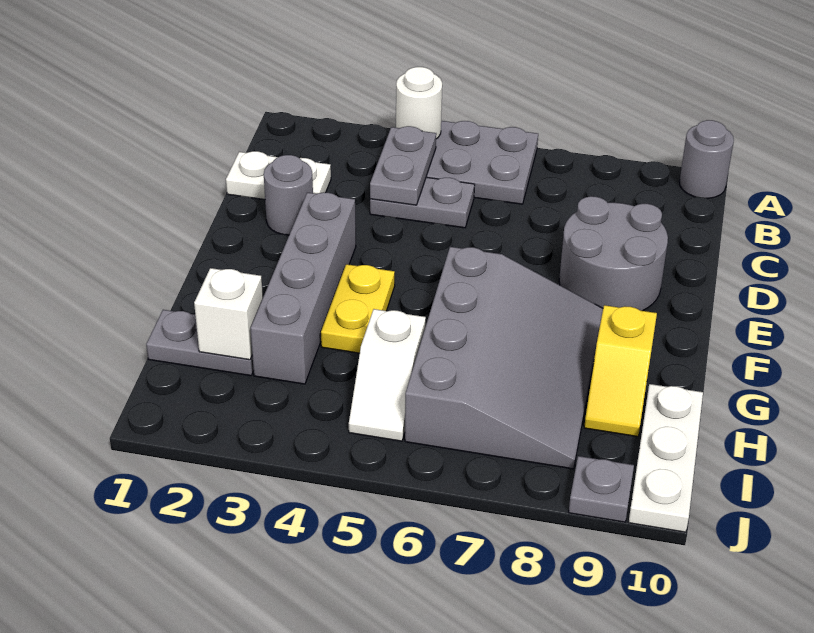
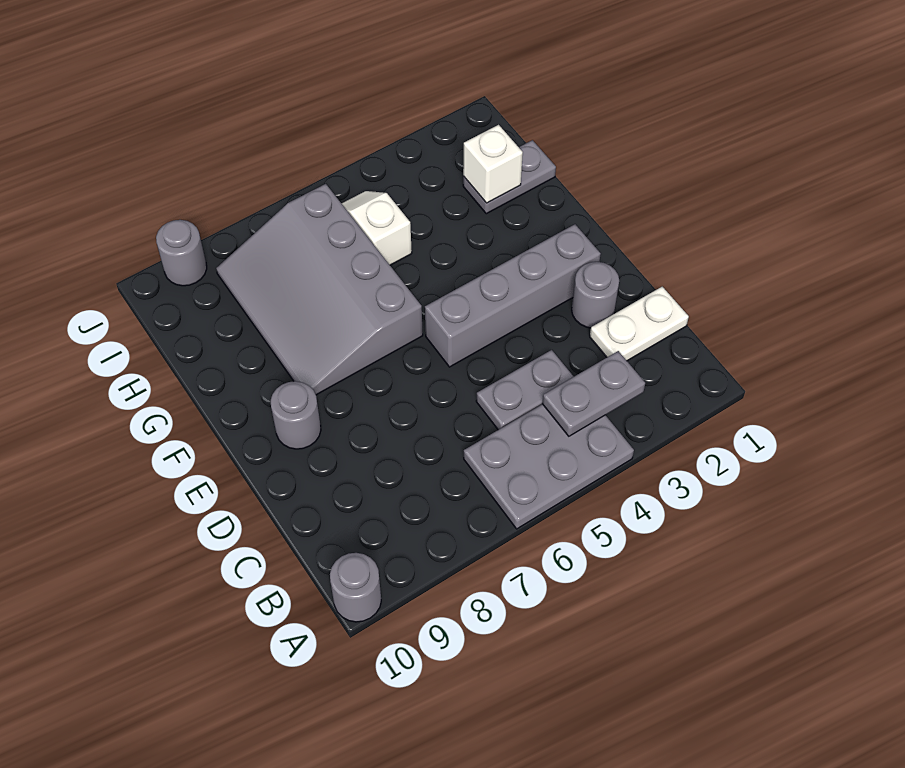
white round brick A4 level 2 -> none
grey plate B4:C4 level 2 -> grey plate B3:B4 level 2
grey round brick D8:E9 level 1 -> grey round brick E9 level 1
grey brick E3:H3 level 1 -> grey brick E2:E5 level 1
yellow plate F4:G4 level 1 -> none
yellow slope G9:H9 level 1 top G -> none
white plate H10:J10 level 1 -> none
grey plate J9 level 1 -> grey round brick J9 level 1

